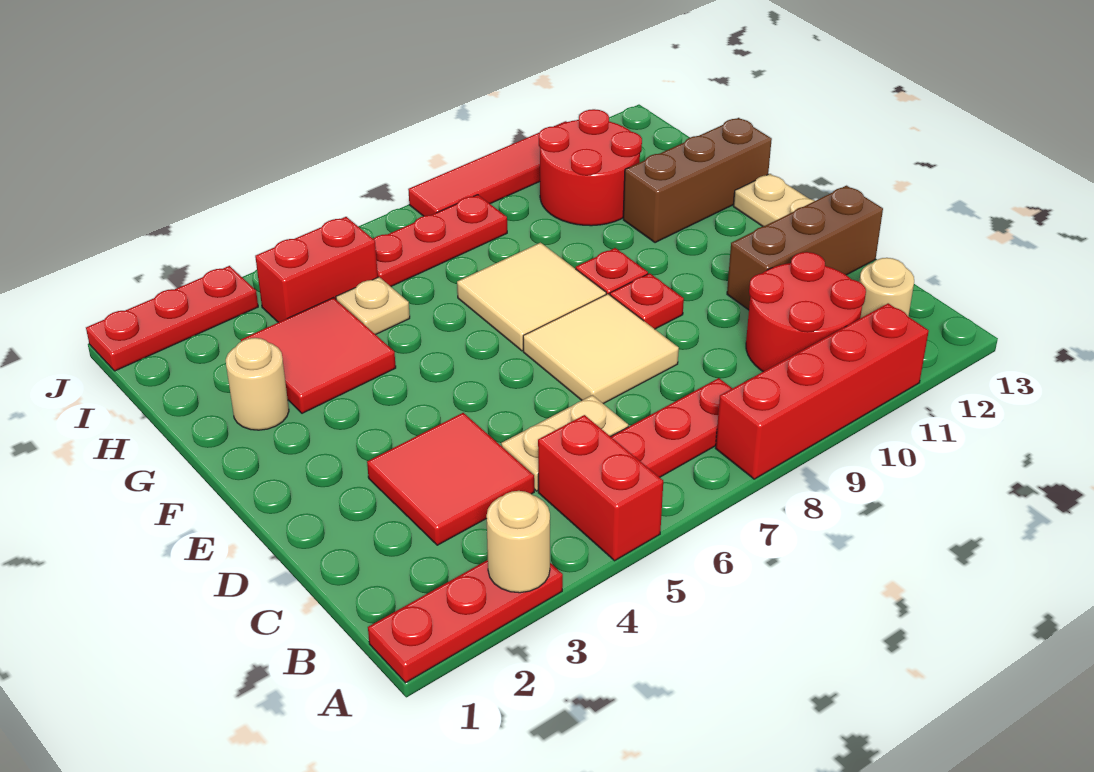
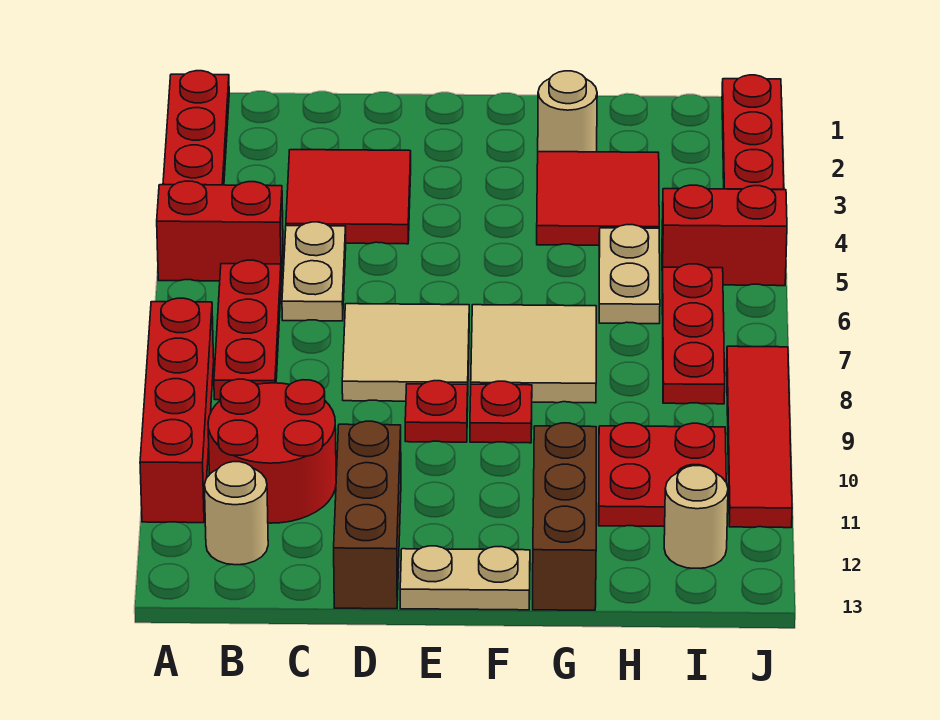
tan round brick A3 level 2 -> tan round brick I12 level 1
tan plate H5 level 1 -> tan plate H5:H6 level 1
red round brick H10:I11 level 1 -> red plate H10:I11 level 1
red brick I4:I5 level 1 -> red brick I5:J5 level 1

